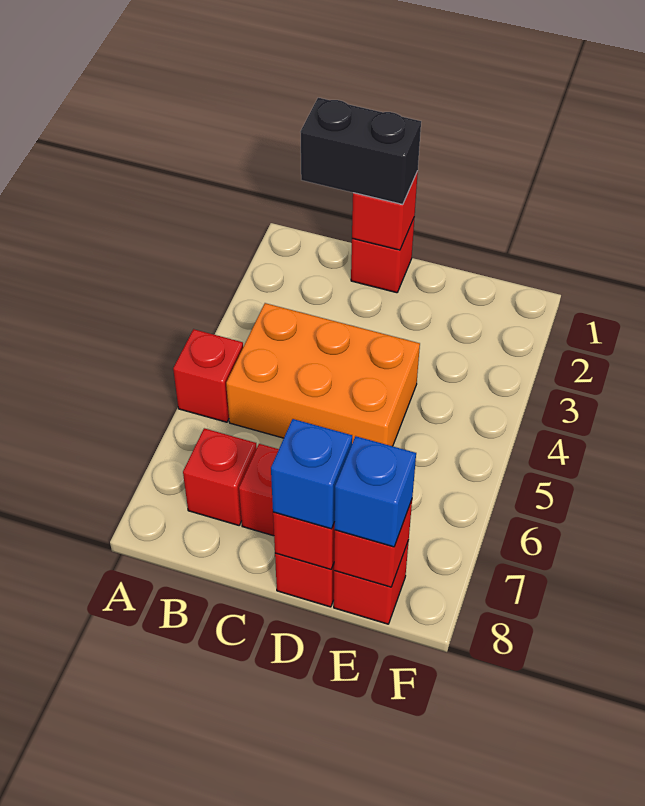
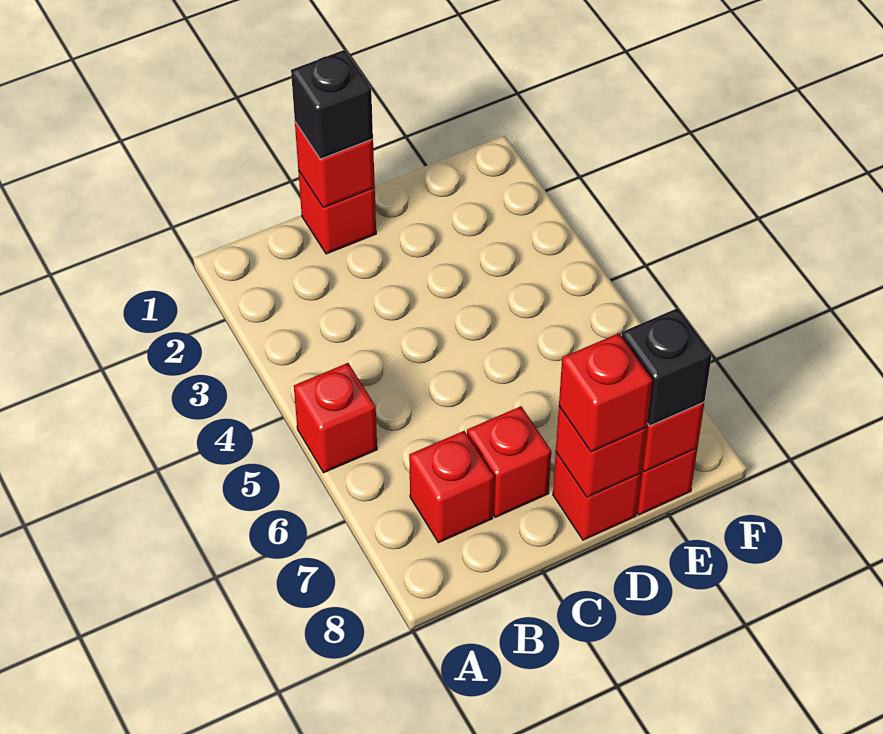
black brick B1:C1 level 3 -> black brick C1 level 3
orange brick B4:D5 level 1 -> none
blue brick D8 level 3 -> red brick D8 level 3
blue brick E8 level 3 -> black brick E8 level 3

